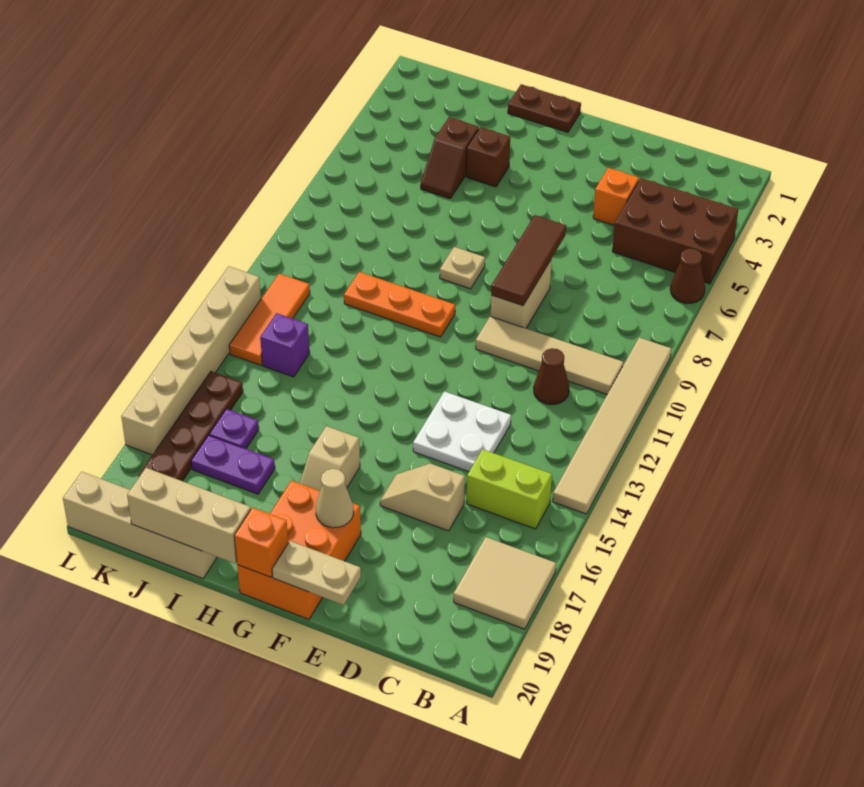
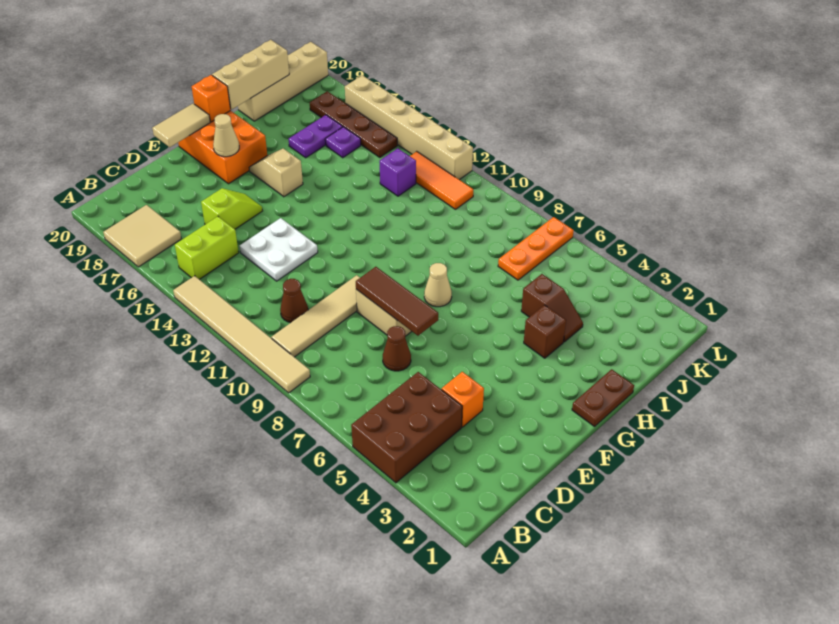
brown cone A6 level 1 -> brown cone D7 level 1
tan slope D16:E16 level 1 top D -> lime slope D16:E16 level 1 top D
tan plate E20:F20 level 2 -> tan tile E20:F20 level 2
tan plate G8 level 1 -> tan cone G8 level 1
orange plate G10:I10 level 1 -> orange plate J7:L7 level 1
brown slope I4:I5 level 1 top 4 -> brown slope I4:I5 level 1 top 5

